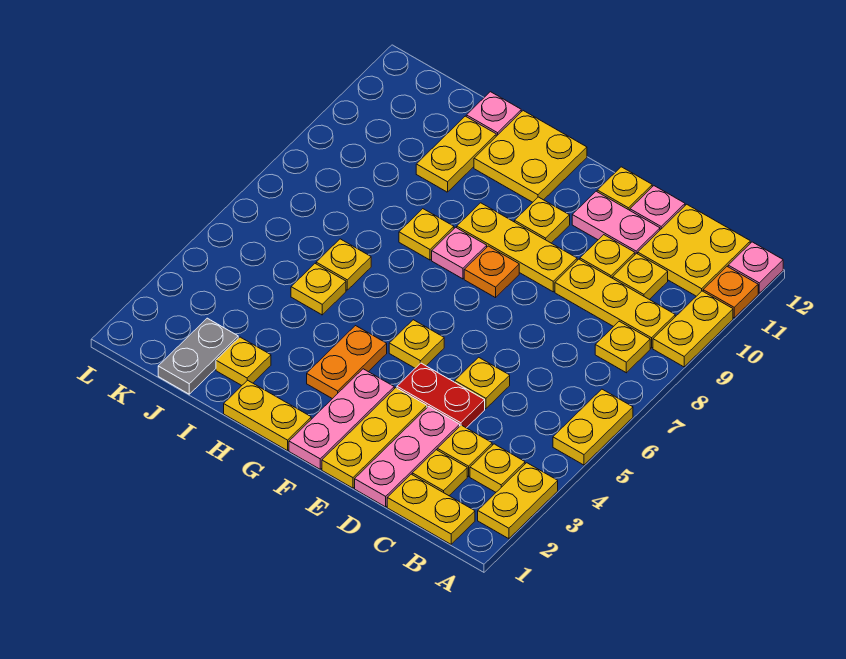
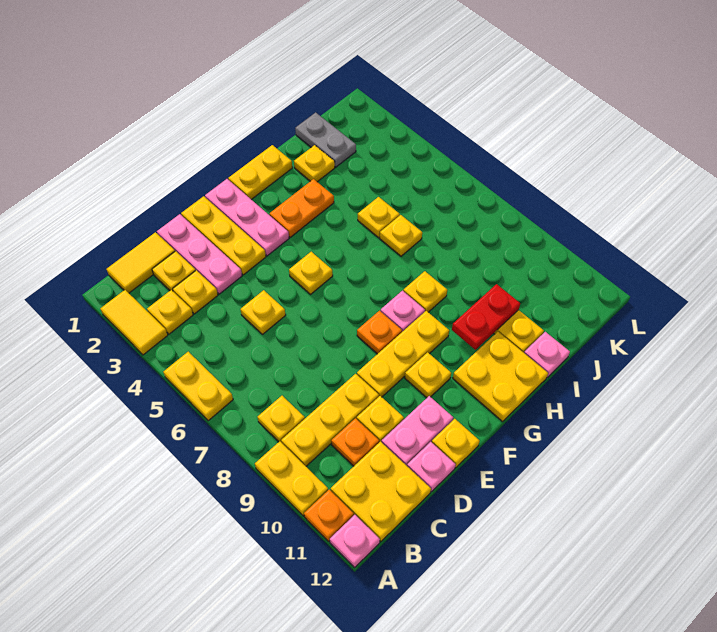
yellow plate A2:A3 level 1 -> yellow tile A2:A3 level 1
yellow plate B1:C1 level 1 -> yellow tile B1:C1 level 1
yellow plate C10 level 1 -> orange plate C10 level 1
red plate D4:E4 level 1 -> red plate H10:I10 level 2
orange plate G3:G4 level 1 -> orange plate G3:H3 level 1

